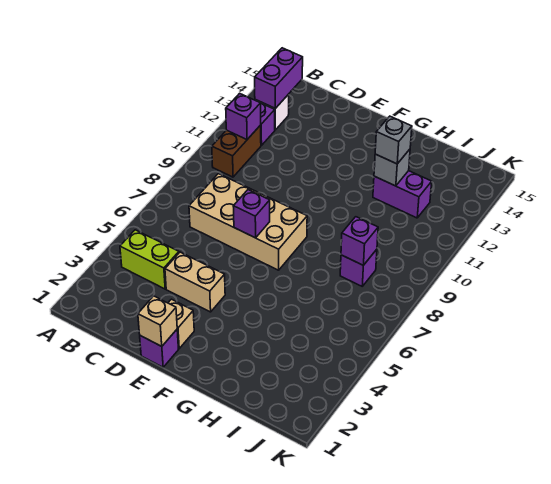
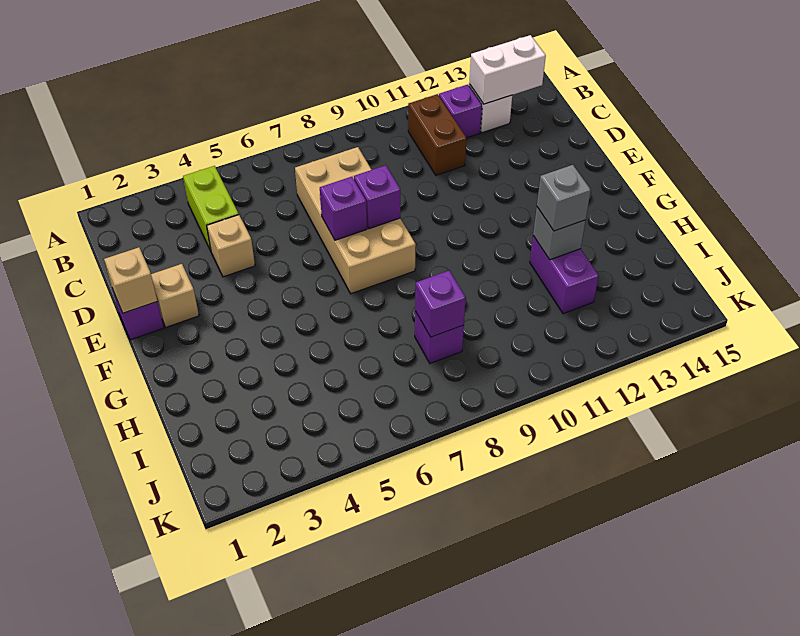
brown brick B10:B11 level 1 -> brown brick B11:C11 level 1
purple brick B11 level 2 -> purple brick E8 level 2
purple brick B13:B14 level 2 -> white brick B13:B14 level 2
tan brick D4:E4 level 1 -> tan brick D4 level 1

